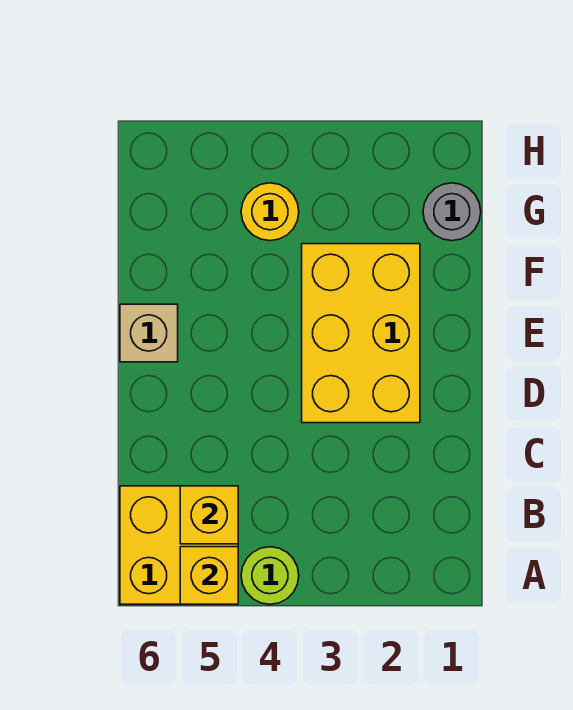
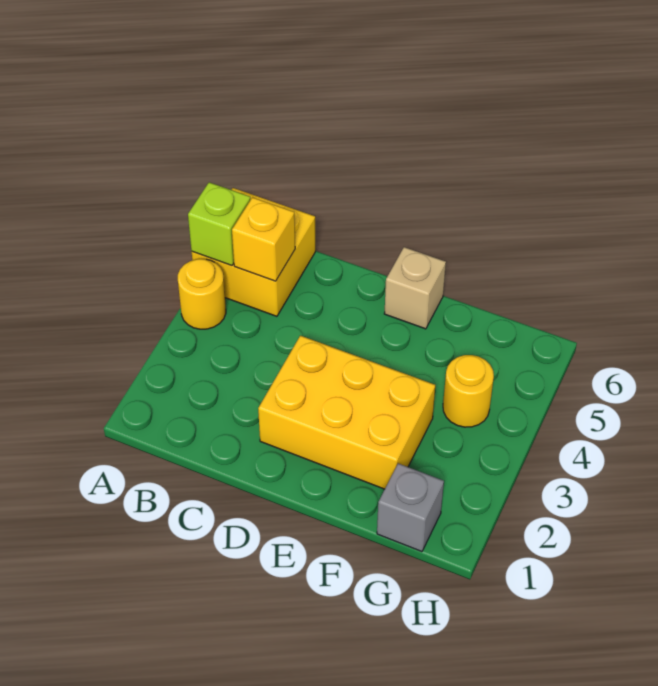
lime round brick A4 level 1 -> yellow round brick A4 level 1
yellow brick A5 level 2 -> lime brick A5 level 2
grey round brick G1 level 1 -> grey brick G1 level 1

